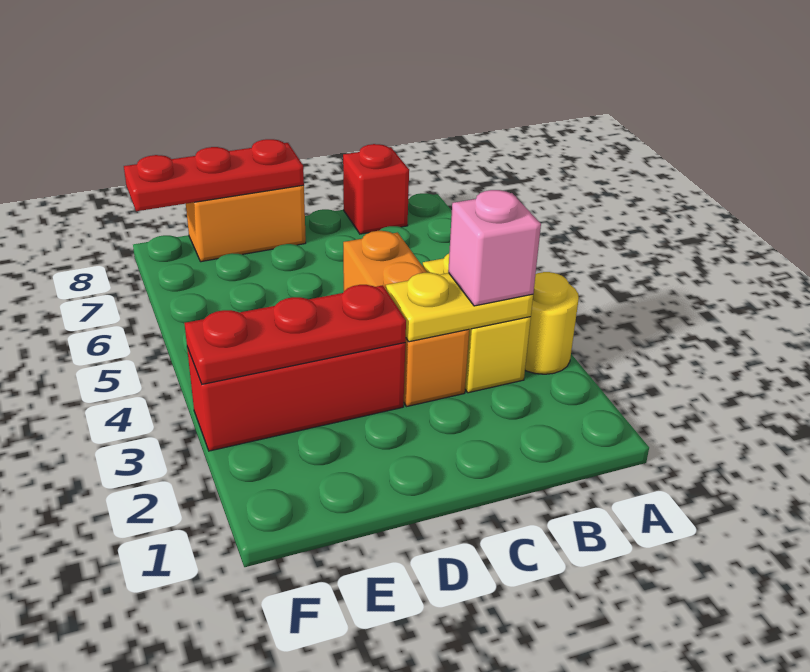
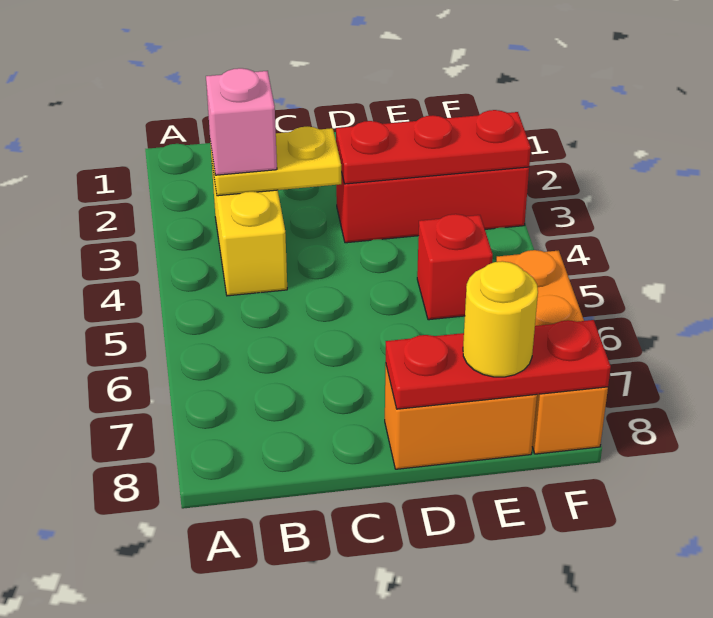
yellow round brick A3 level 1 -> yellow round brick E8 level 3
red brick B8 level 1 -> red brick E5 level 1
orange brick C3:C5 level 1 -> orange brick F6:F8 level 1

